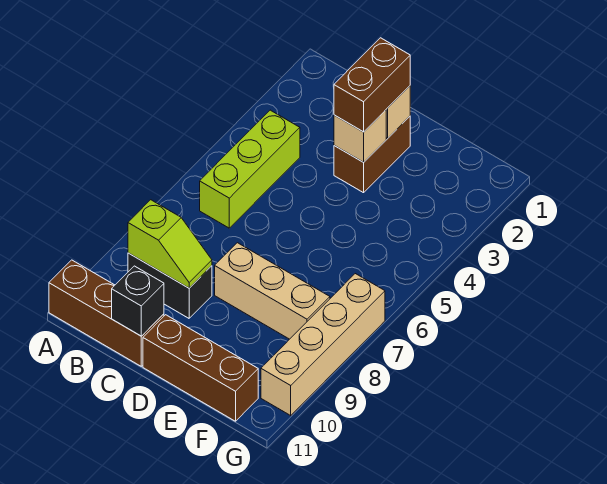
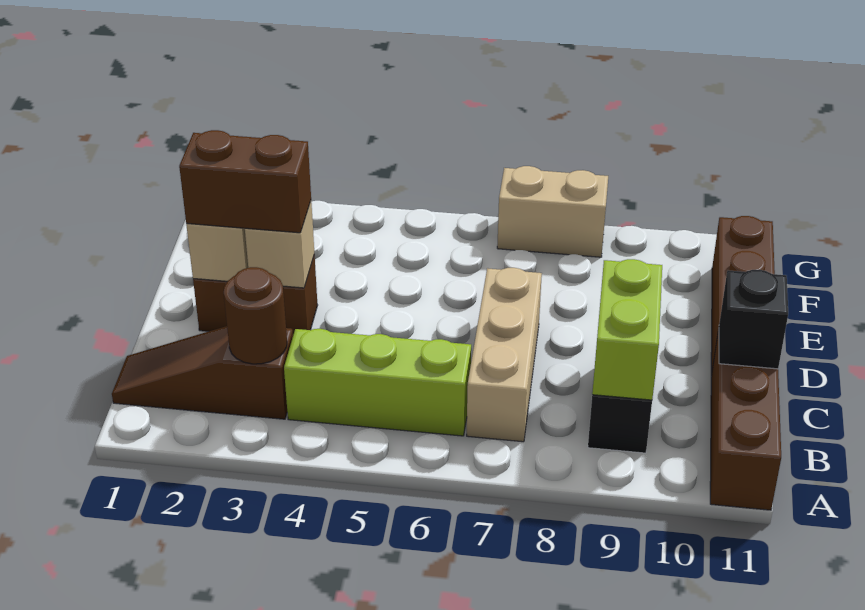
none -> brown slope B1:B3 level 1 top 3
none -> brown round brick B3 level 2
lime slope B9:C9 level 2 top B -> lime brick B9:C9 level 2
tan brick D8:F8 level 1 -> tan brick B7:D7 level 1
tan brick G7:G10 level 1 -> tan brick G7:G8 level 1

